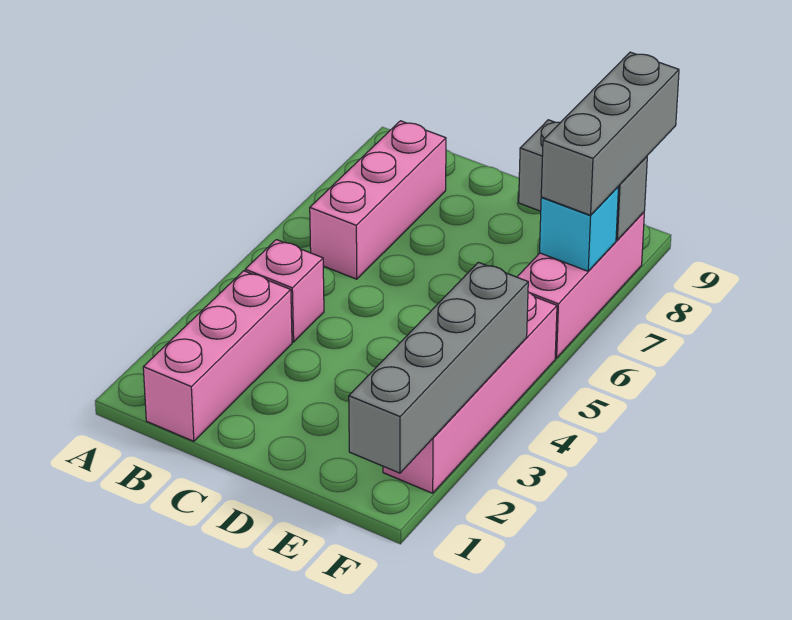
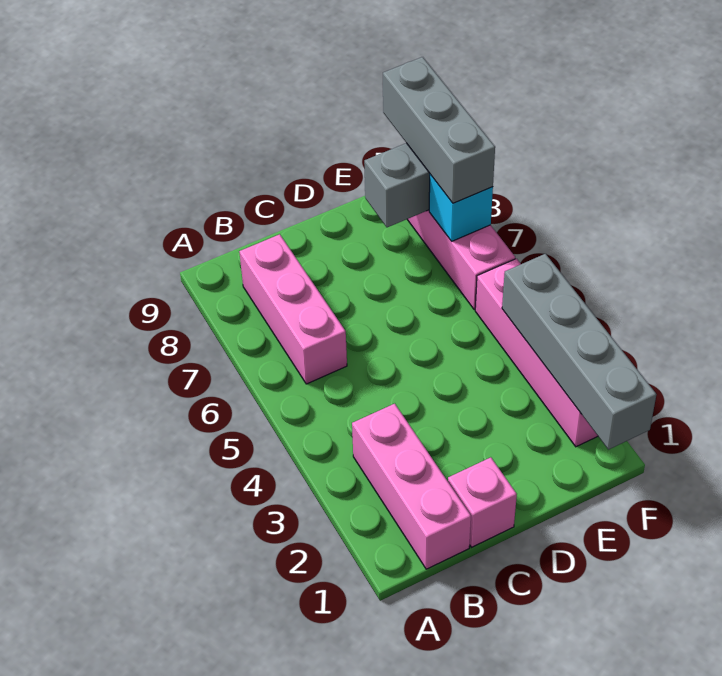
pink brick B4 level 1 -> pink brick C1 level 1

